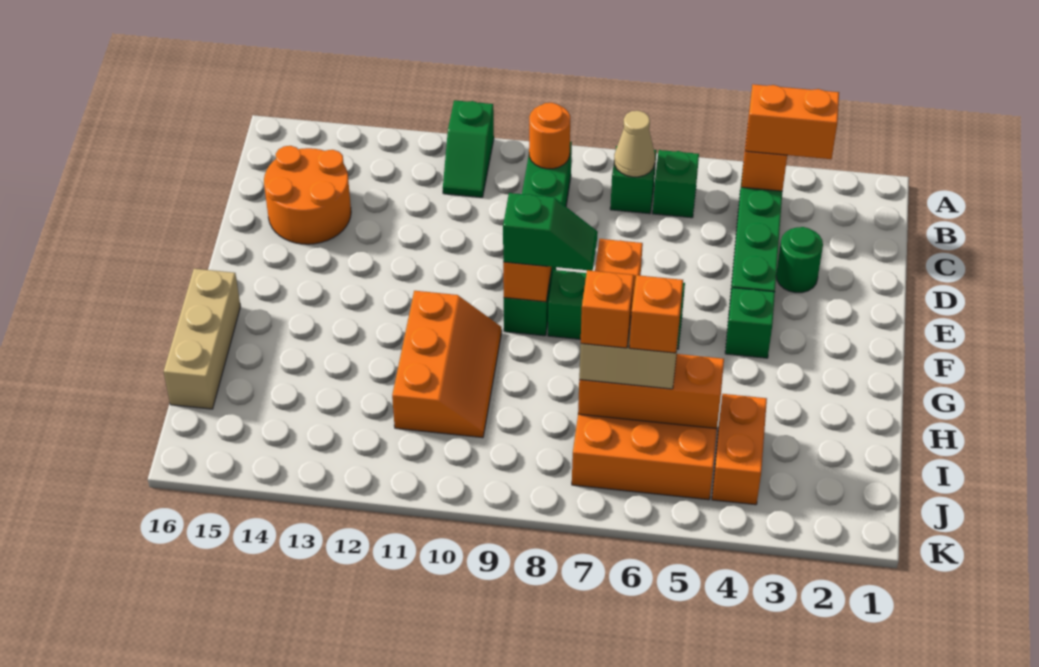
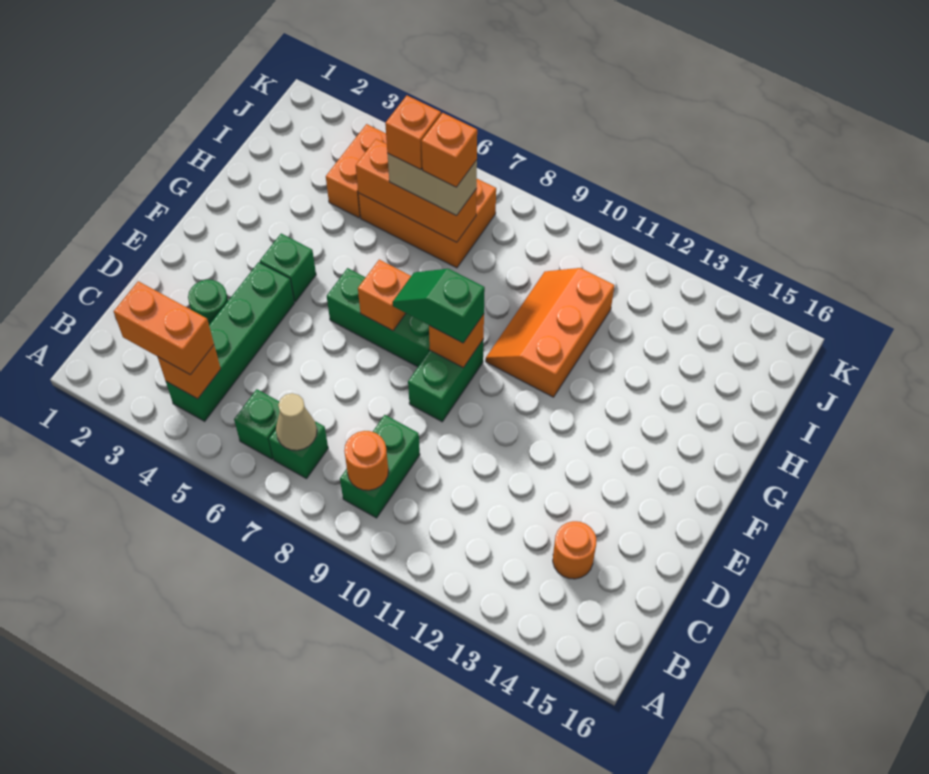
green slope A11:B11 level 1 top A -> none
orange round brick C14:D15 level 1 -> orange round brick C14 level 1
tan brick G16:I16 level 1 -> none

